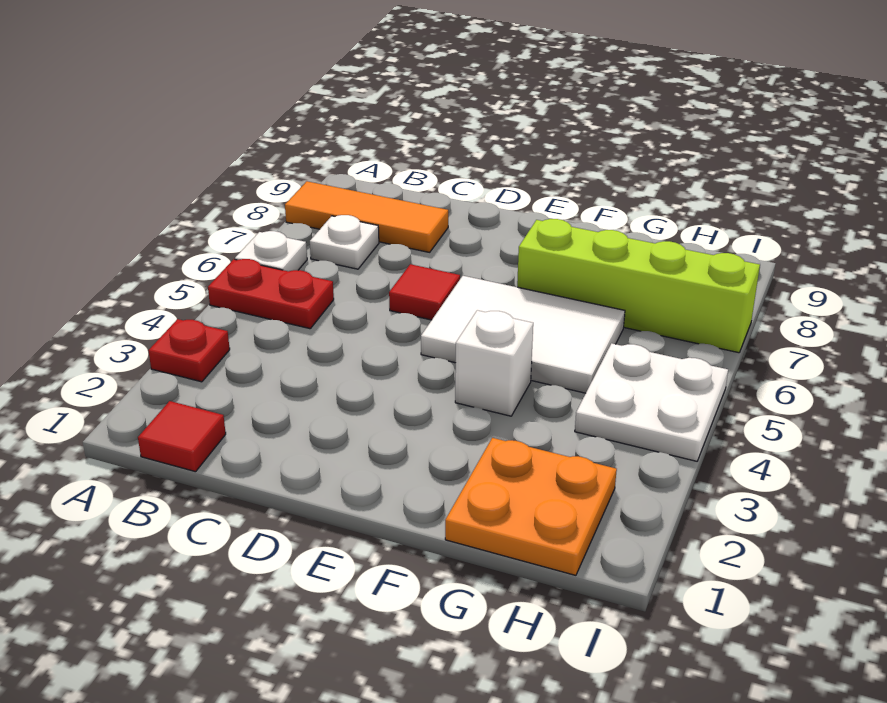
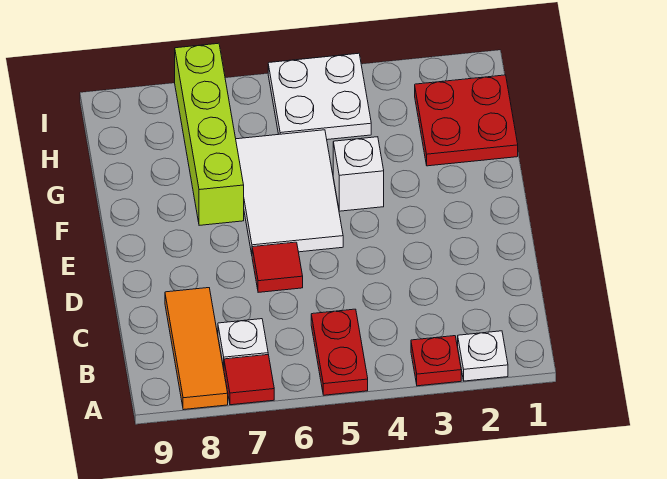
white plate A6 level 1 -> white plate A2 level 1
red tile B1 level 1 -> red tile A7 level 1
orange plate G1:H2 level 1 -> red plate G1:H2 level 1

